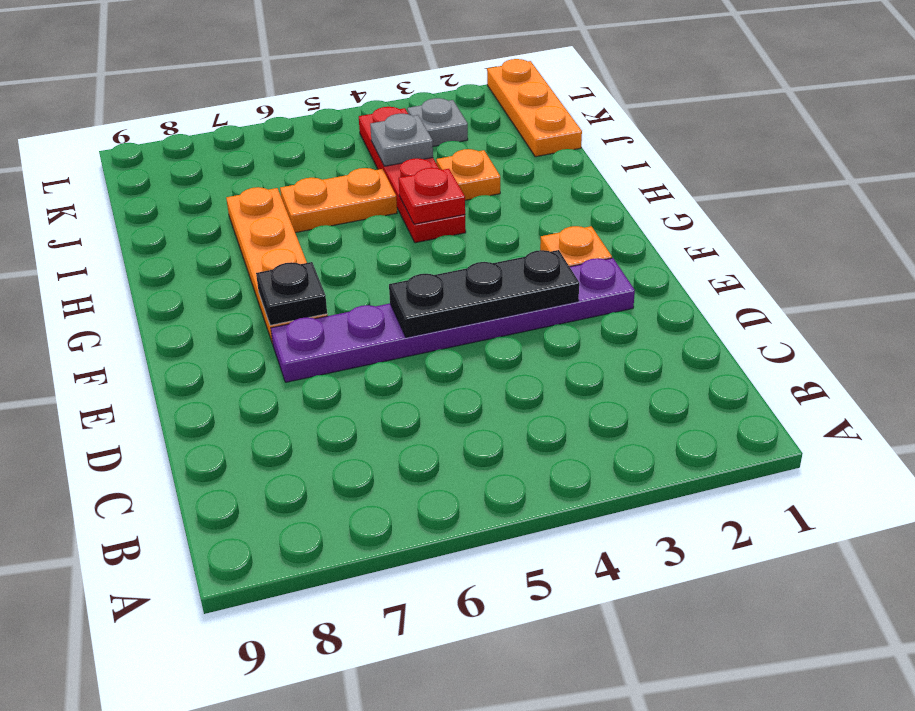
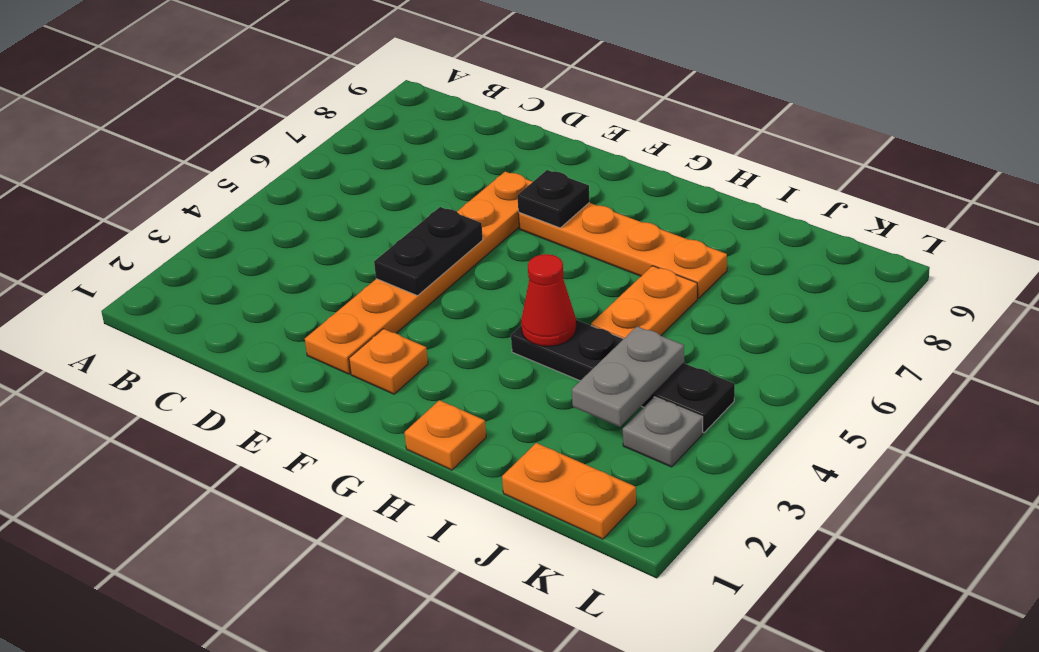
purple plate E2:E7 level 1 -> orange plate E2:E7 level 1
black plate E3:E5 level 2 -> black plate E4:E5 level 2
red plate H4:K4 level 1 -> black plate H4:K4 level 1
red plate H4 level 2 -> red cone H4 level 2
orange plate I3 level 1 -> orange plate H1 level 1
orange plate J1:L1 level 1 -> orange plate J1:K1 level 1
grey plate J4 level 2 -> grey plate J3:J4 level 2

